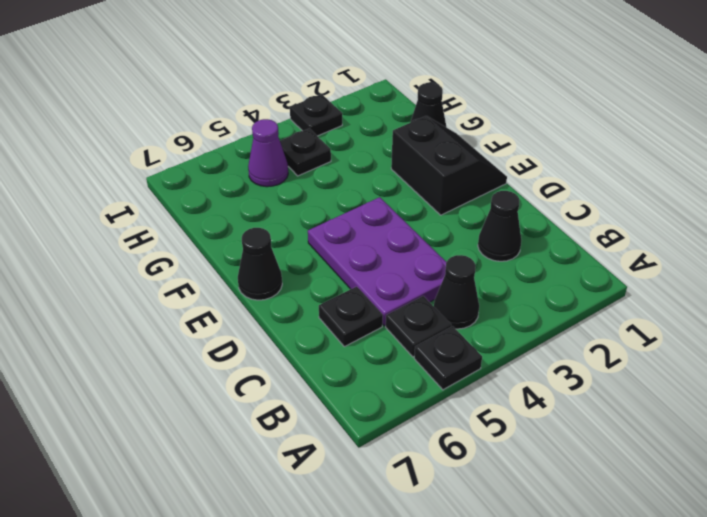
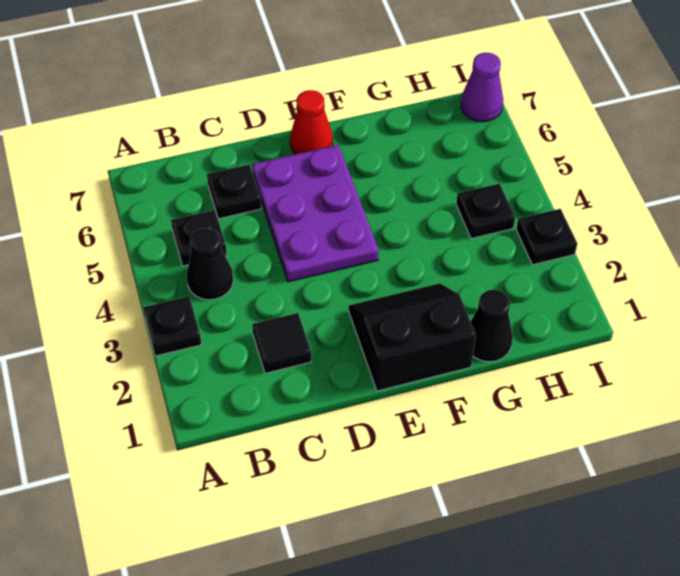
black plate A5 level 1 -> black plate A3 level 1
black cone C2 level 1 -> black tile C2 level 1
purple plate C4:E5 level 1 -> purple plate D4:E6 level 1
black slope E1:F2 level 1 top 2 -> black slope E1:F2 level 1 top 1
black cone E7 level 1 -> red cone E7 level 1
purple cone H5 level 1 -> purple cone I7 level 1

